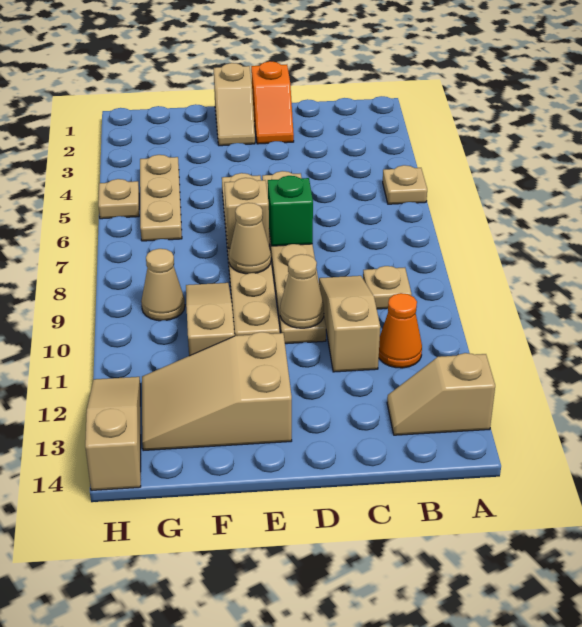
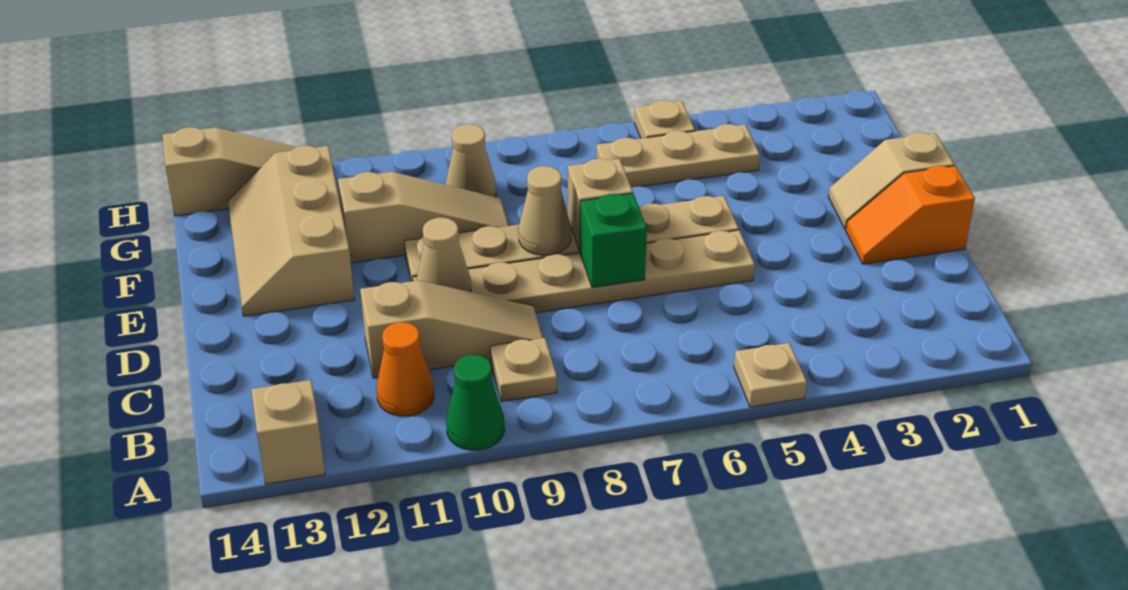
none -> green cone A10 level 1
tan slope E12:G13 level 1 top E -> tan slope E12:G13 level 1 top 12

